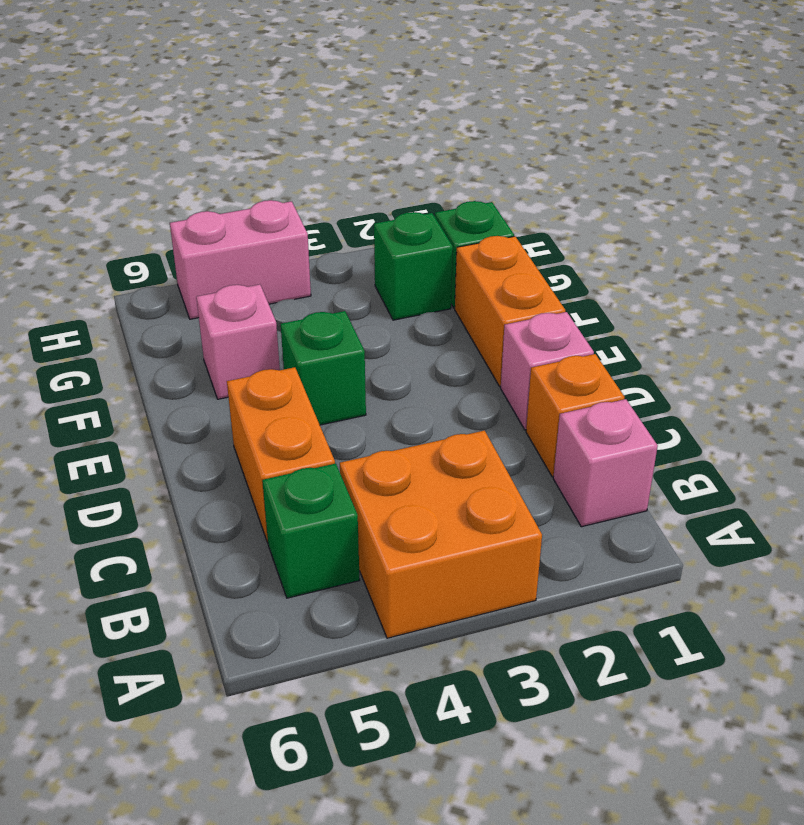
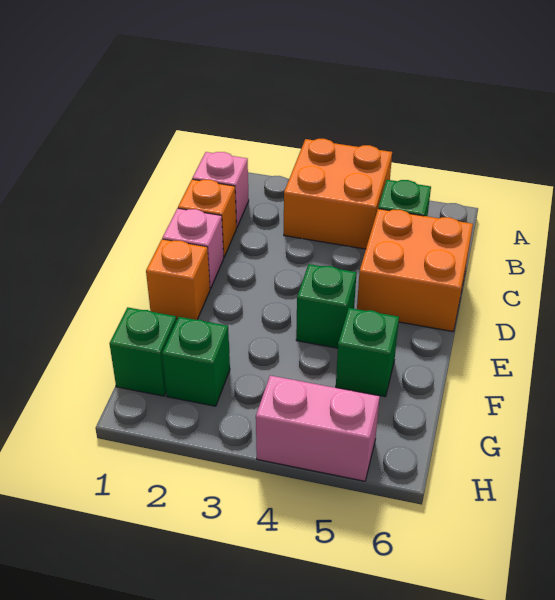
orange brick C5:D5 level 1 -> orange brick C5:D6 level 1
orange brick E1:F1 level 1 -> orange brick E1 level 1
pink brick F5 level 1 -> green brick F5 level 1

